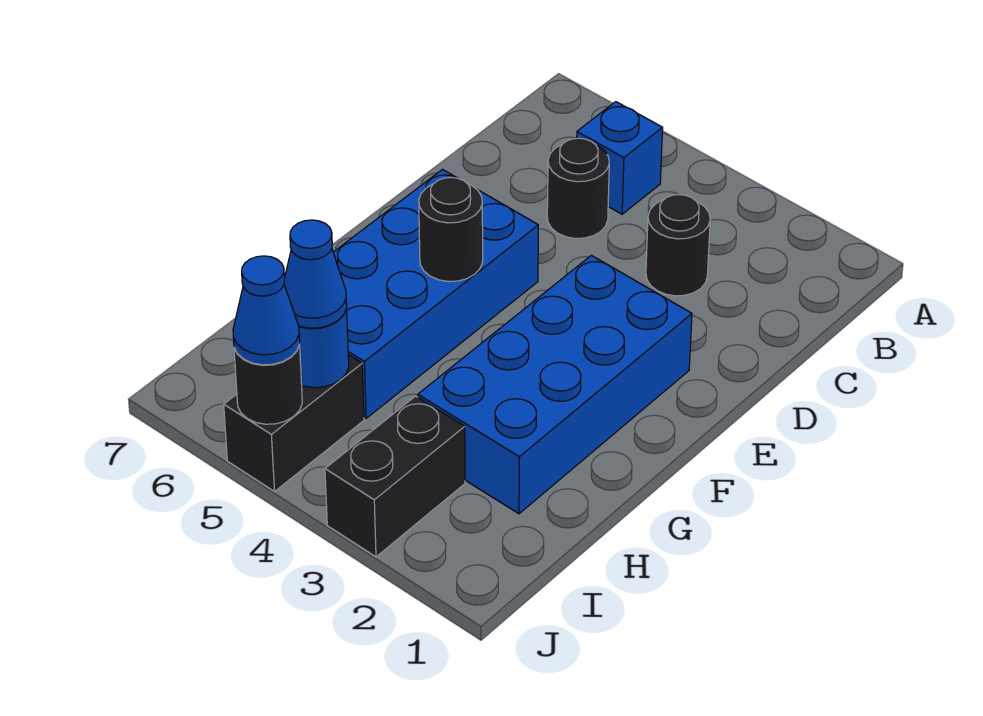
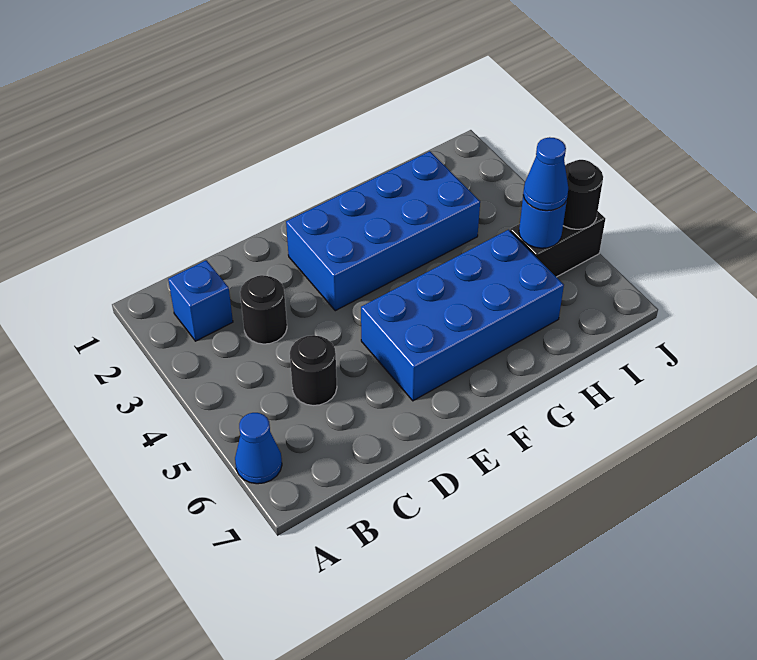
blue brick B5 level 1 -> blue brick B2 level 1
black round brick F5 level 2 -> none
black brick I3:J3 level 1 -> none
blue cone J5 level 3 -> blue cone A6 level 1

